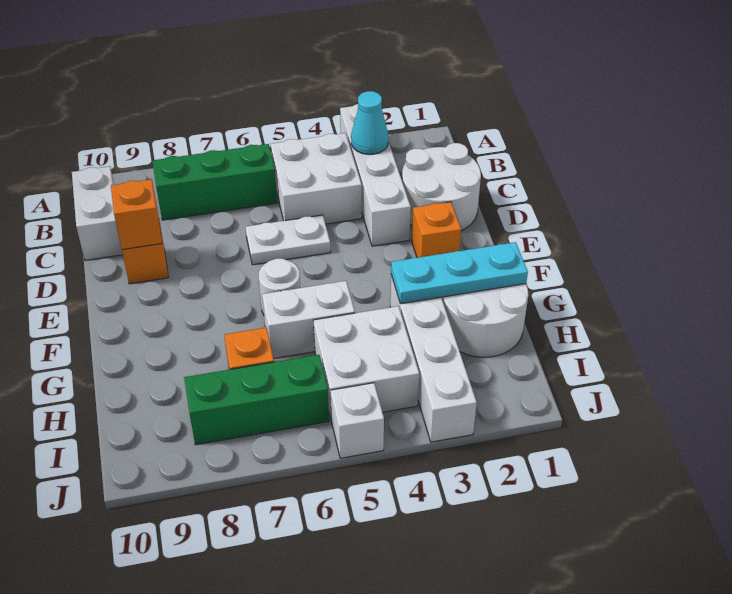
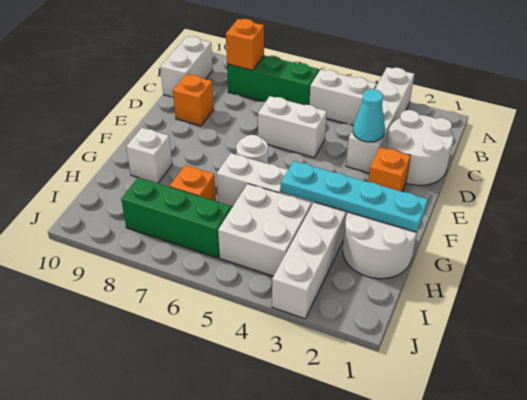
cyan cone B3 level 2 -> cyan cone D3 level 2
white brick B4:C5 level 1 -> white brick B4:B5 level 1
white plate D5:D6 level 1 -> white brick D5:D6 level 1
orange brick D9 level 2 -> orange brick B8 level 2
cyan plate G1:G3 level 2 -> cyan plate G1:G4 level 2
white brick J5 level 1 -> white brick G9 level 1

